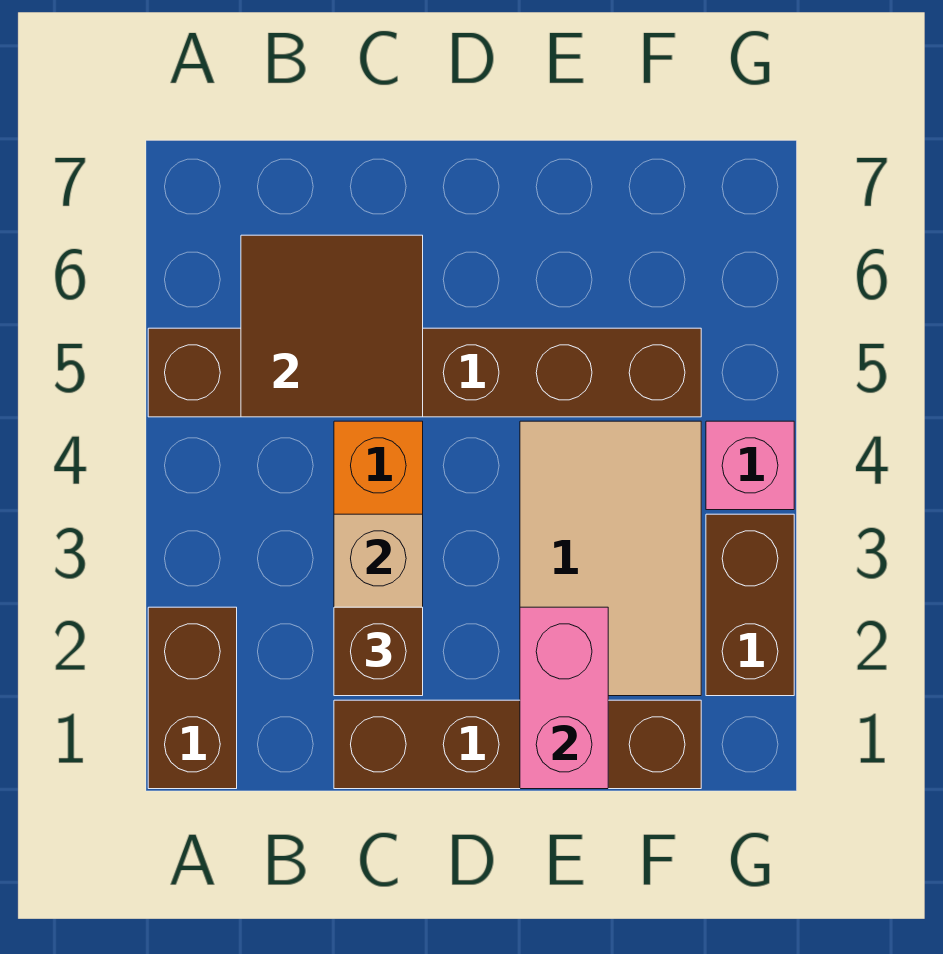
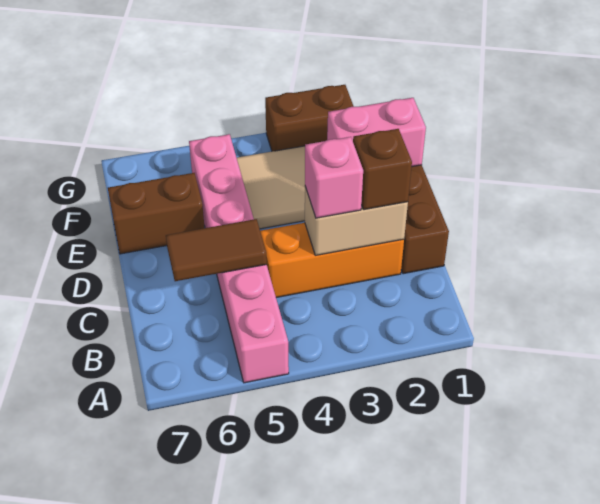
brown brick A1:A2 level 1 -> brown brick E6:E7 level 1
brown brick A5:F5 level 1 -> pink brick A5:F5 level 1
brown tile B5:C6 level 2 -> brown tile C5:C6 level 2
pink brick G4 level 1 -> pink brick C3 level 3

